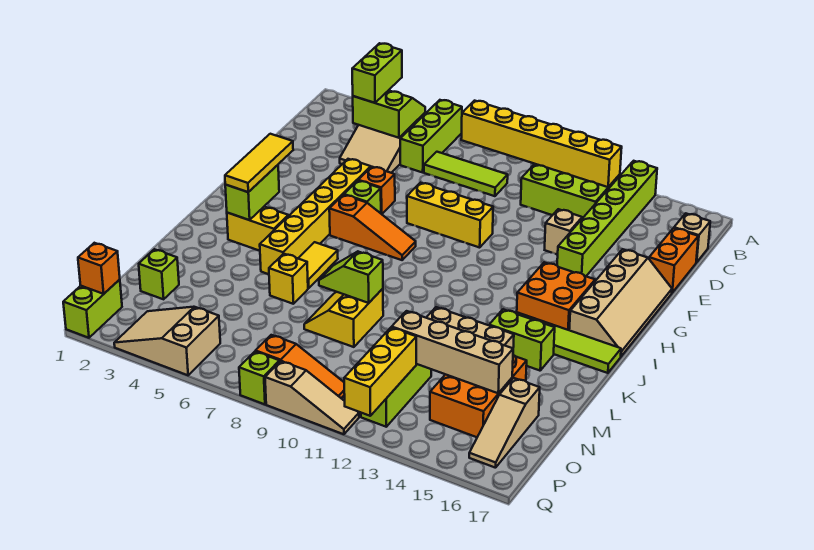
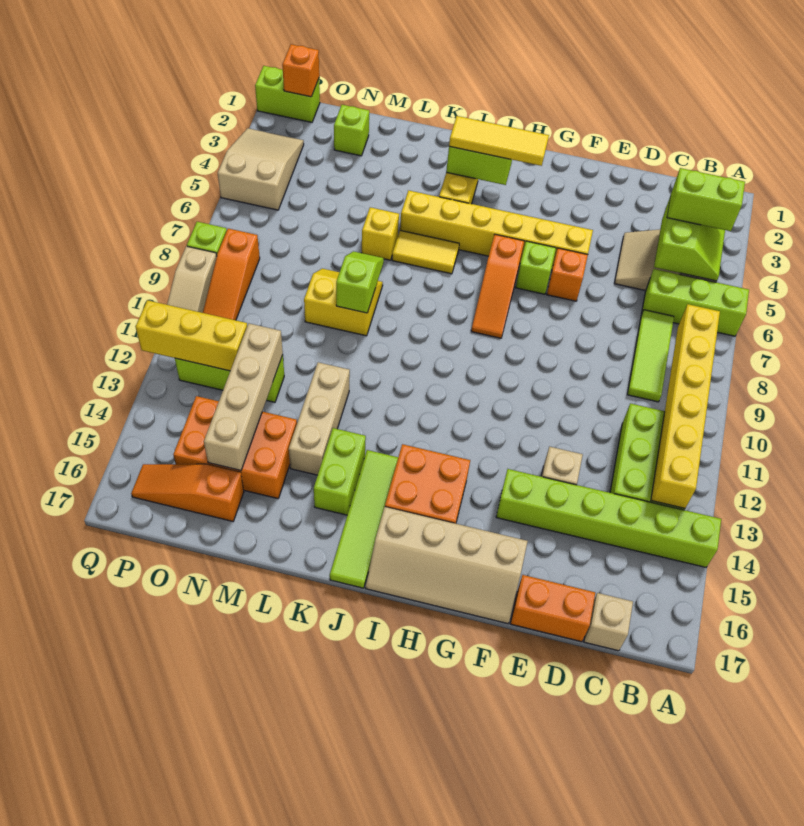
yellow brick F8:F10 level 1 -> none
tan slope N16:P16 level 1 top N -> orange slope N16:P16 level 1 top N

